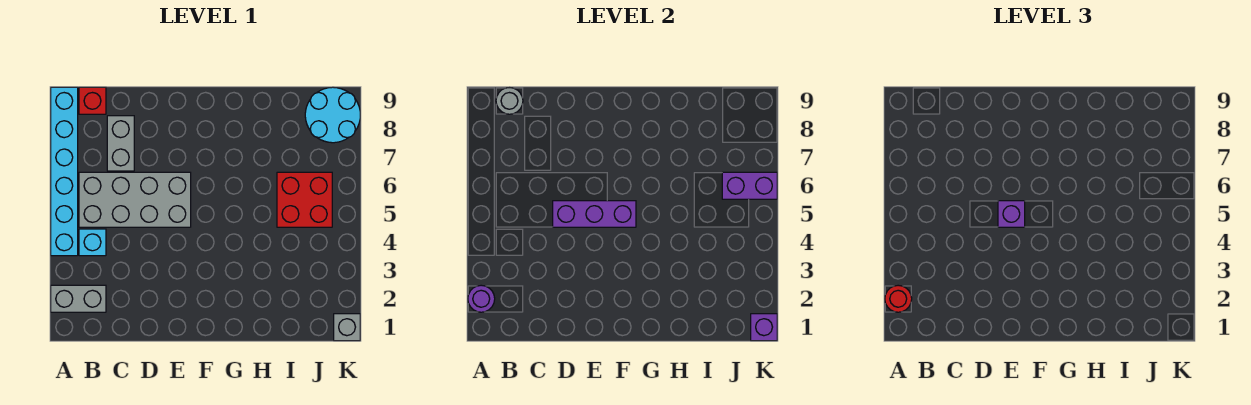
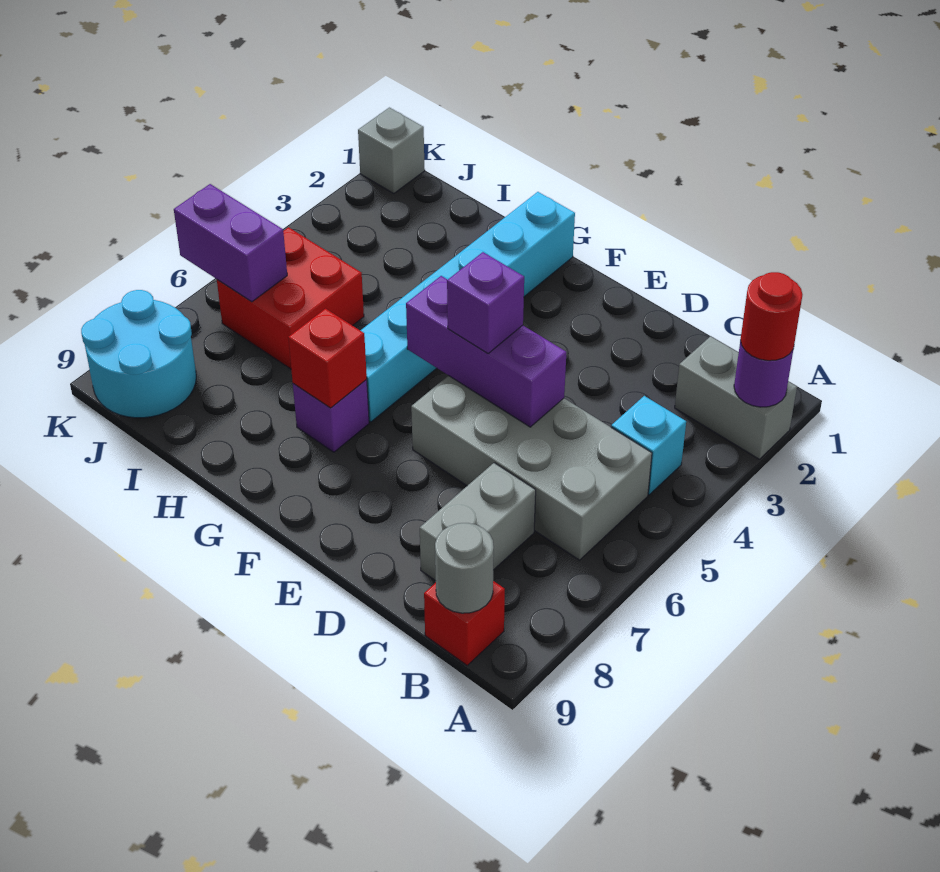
cyan brick A4:A9 level 1 -> cyan brick G1:G6 level 1
none -> red brick G7 level 2
purple brick K1 level 2 -> purple brick G7 level 1

